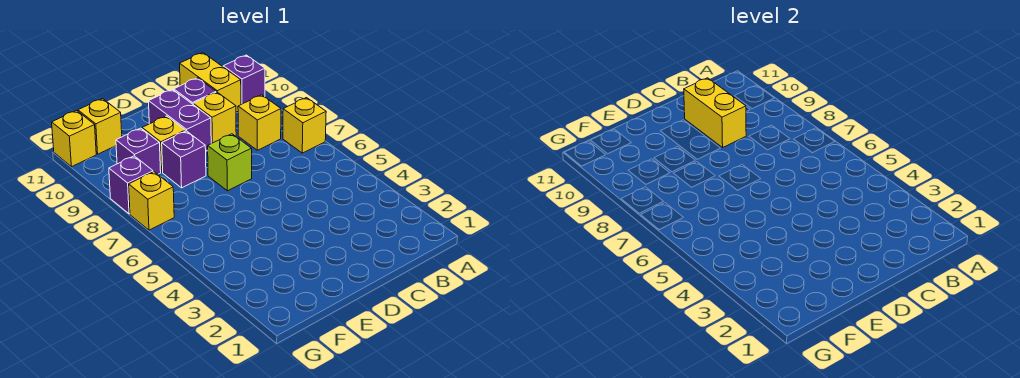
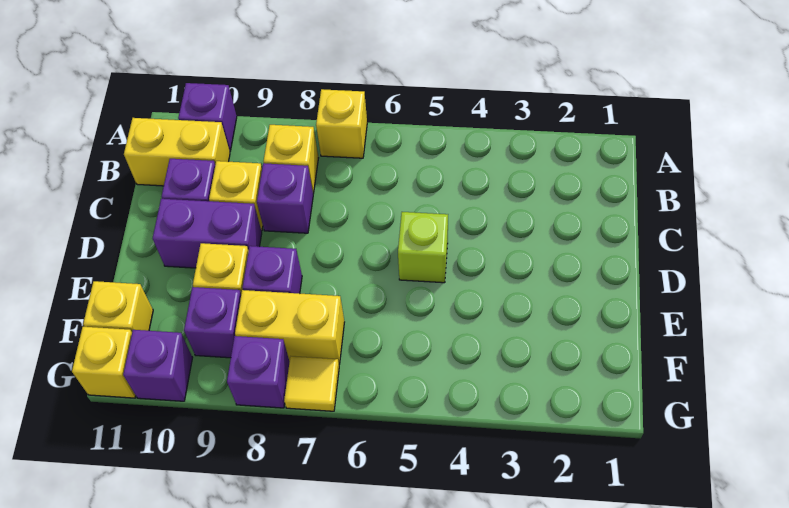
none -> purple brick C8 level 1
yellow brick C9:C10 level 2 -> yellow brick F7:F8 level 1
lime brick D7 level 1 -> lime brick D5 level 1
yellow brick G7 level 1 -> yellow tile G7 level 1
none -> purple brick G10 level 1

